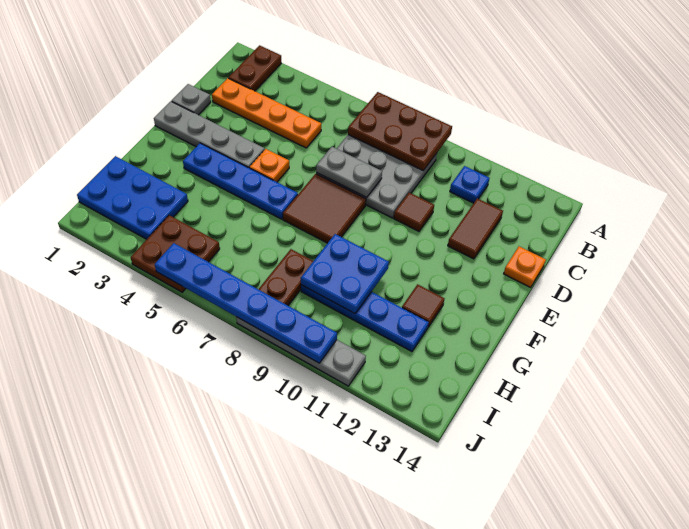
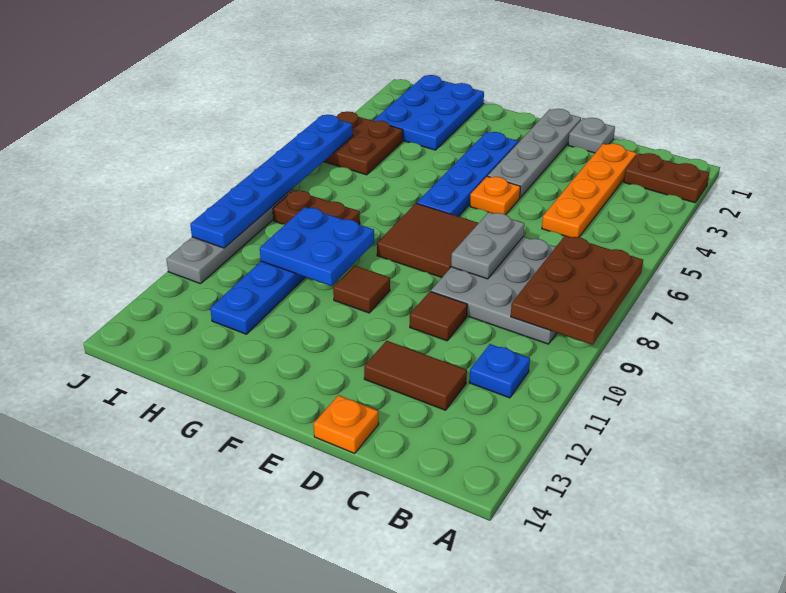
brown tile G12 level 1 -> brown tile F10 level 1

